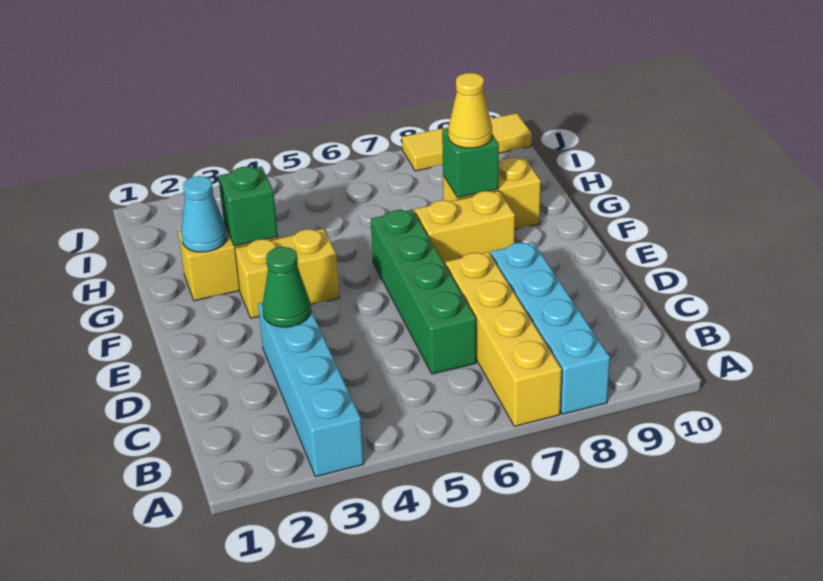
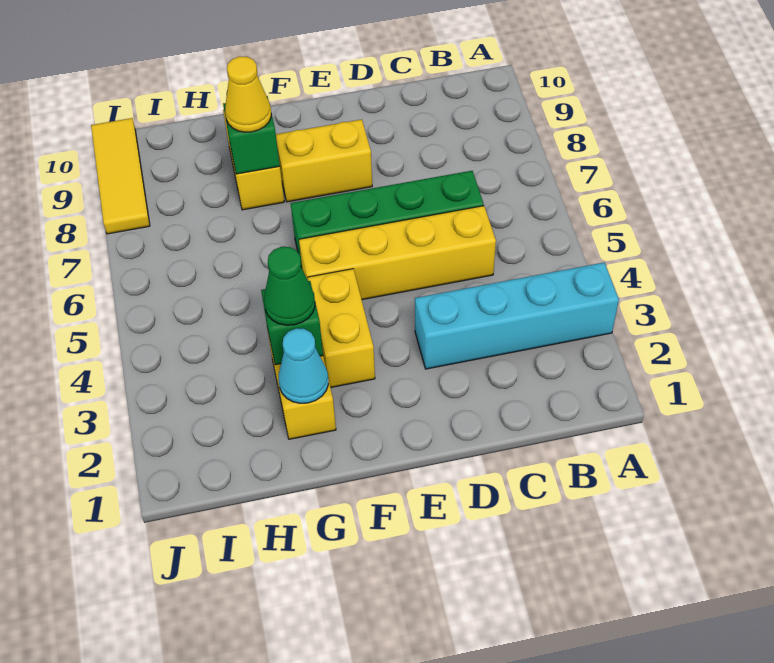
yellow brick A7:D7 level 1 -> yellow brick C5:F5 level 1
cyan brick A8:D8 level 1 -> none
green cone D3 level 2 -> green cone G3 level 3
yellow brick F7:F8 level 1 -> yellow brick E8:F8 level 1

